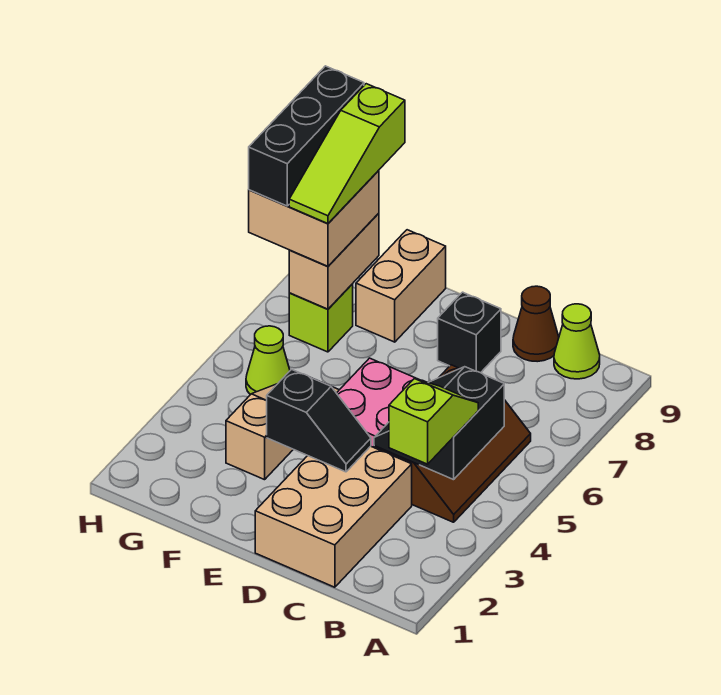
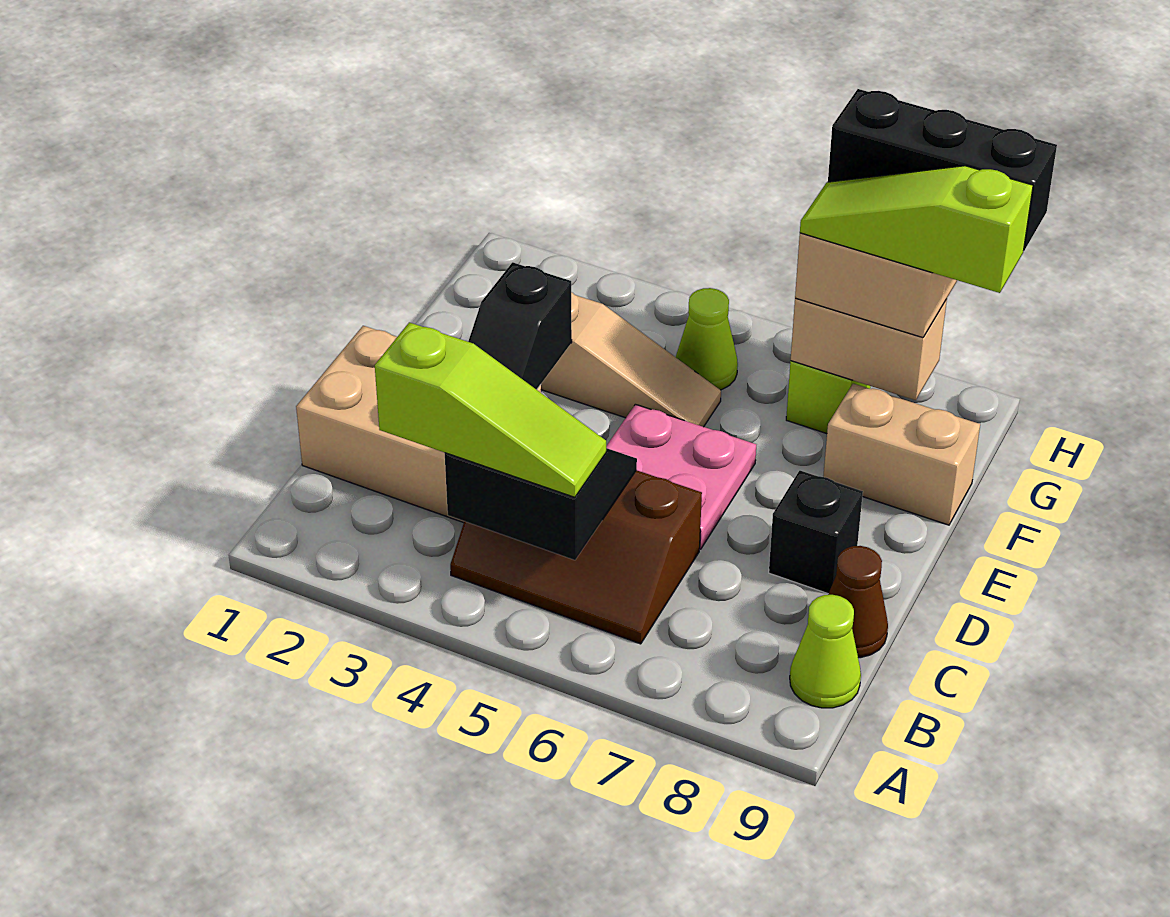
lime slope B3:B4 level 3 top 3 -> lime slope B3:B5 level 3 top 3

